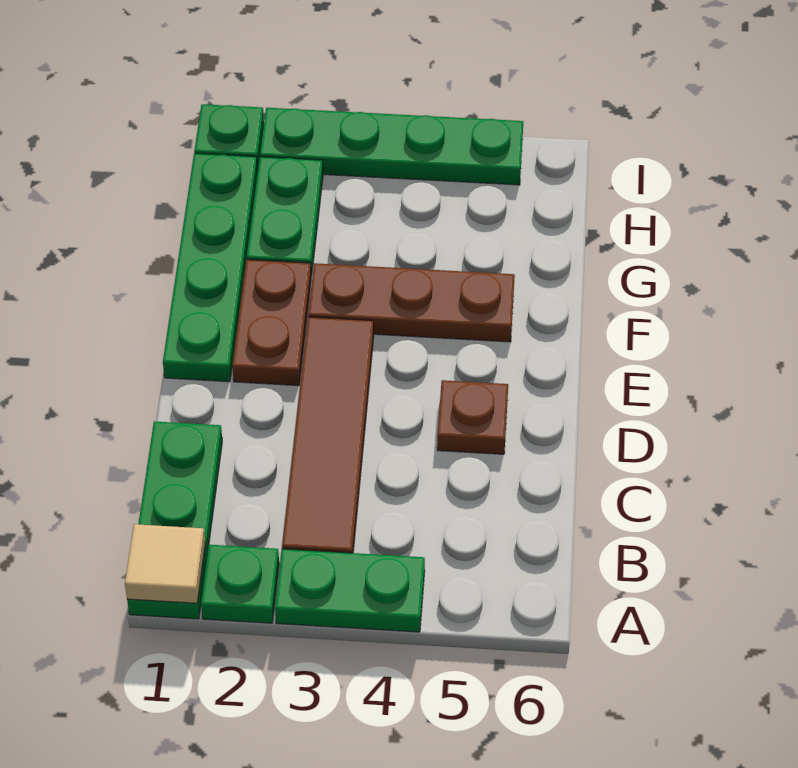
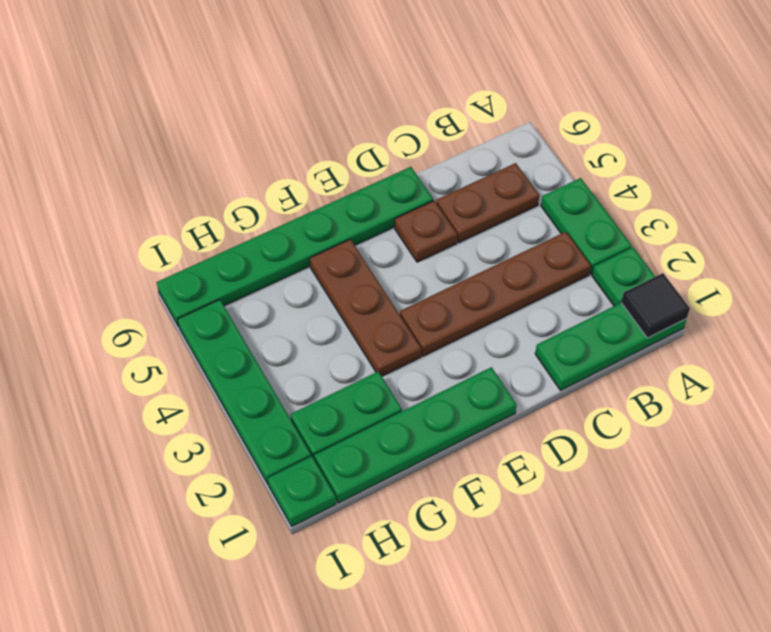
tan tile A1 level 2 -> black tile A1 level 2
brown tile B3:E3 level 1 -> brown plate B3:E3 level 1
none -> green plate D6:I6 level 1
brown plate E2:F2 level 1 -> brown plate B5:C5 level 1

